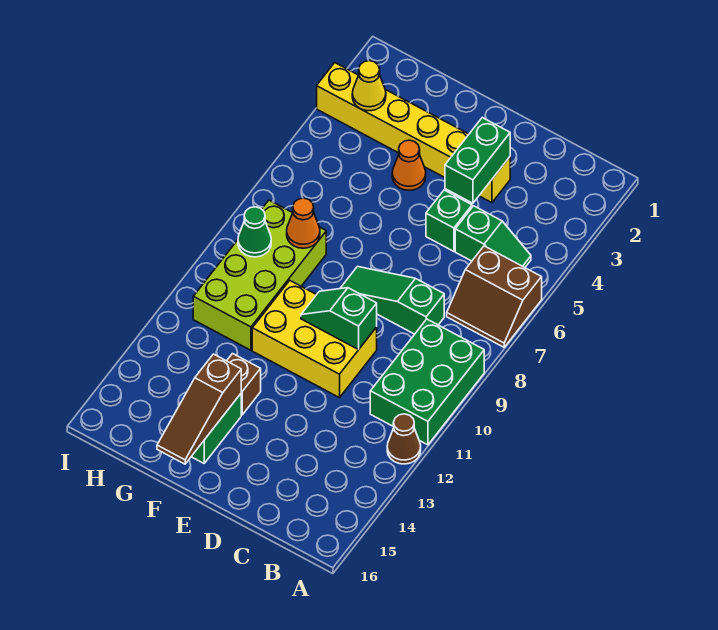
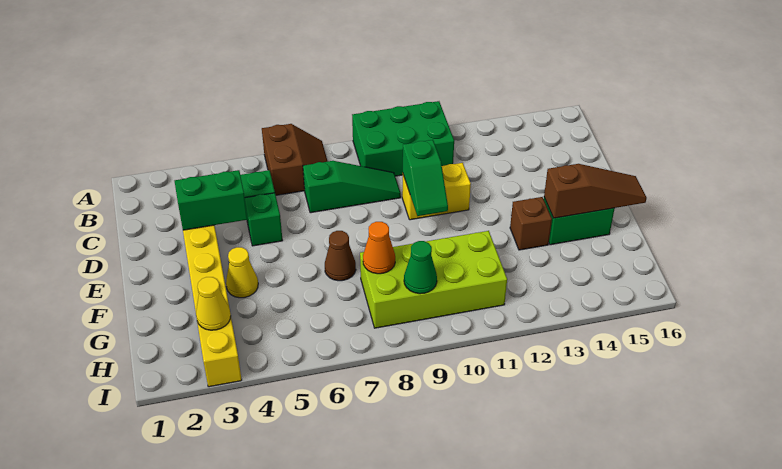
brown cone A12 level 1 -> brown cone F7 level 1
green slope C8:E8 level 1 top C -> green slope C7:C9 level 1 top 7
yellow brick D10:F11 level 1 -> yellow brick D10:D11 level 1
orange cone F4 level 1 -> yellow cone F4 level 1

